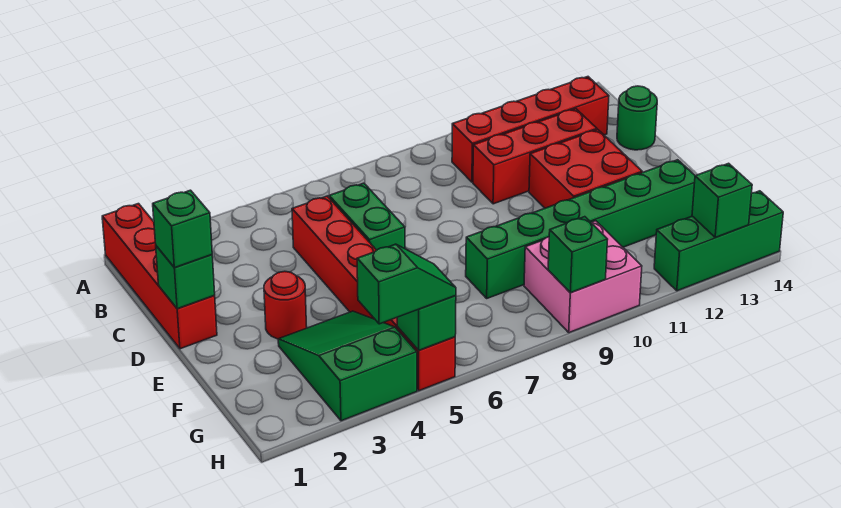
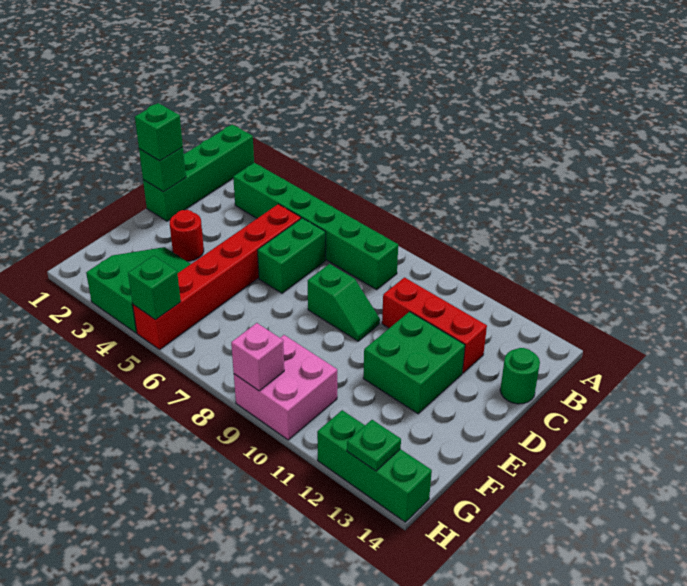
red brick A1:D1 level 1 -> green brick A1:D1 level 1
red brick B10:B13 level 1 -> none
red brick D11:E12 level 1 -> green brick D11:E12 level 1
green brick F8:F13 level 1 -> green brick B3:B8 level 1
green slope H4:H5 level 3 top 4 -> green slope D8:D9 level 1 top 8
green brick H9 level 2 -> pink brick H9 level 2
green brick H13 level 2 -> green plate H13 level 2

